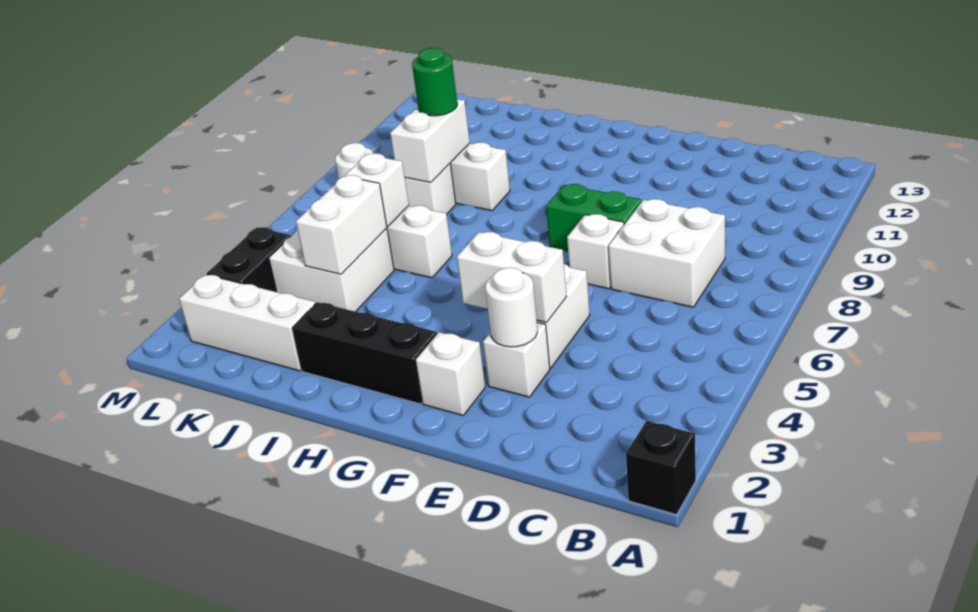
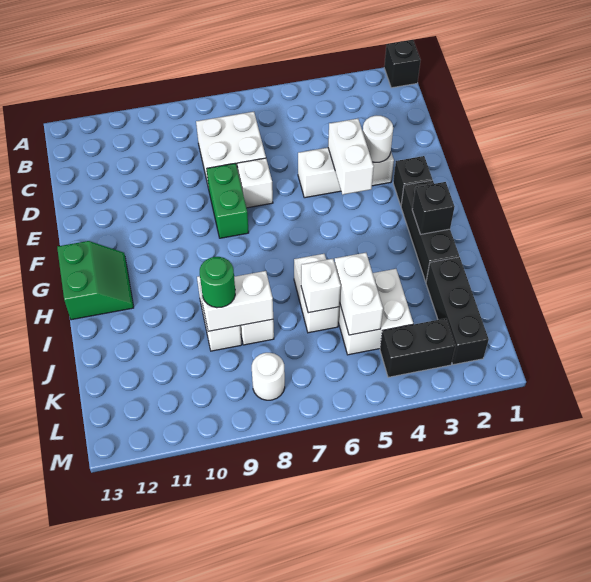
white brick F2 level 1 -> black brick F2 level 1
none -> green slope G12:H13 level 1 top 13
none -> black brick H2 level 2
white brick J2:L2 level 1 -> black brick J2:L2 level 1
white brick J4:J5 level 2 -> white brick J5:K5 level 2

